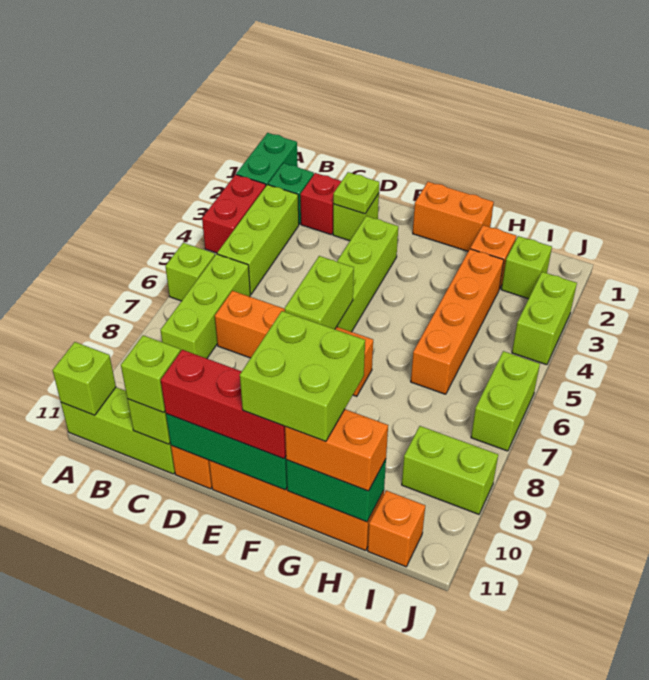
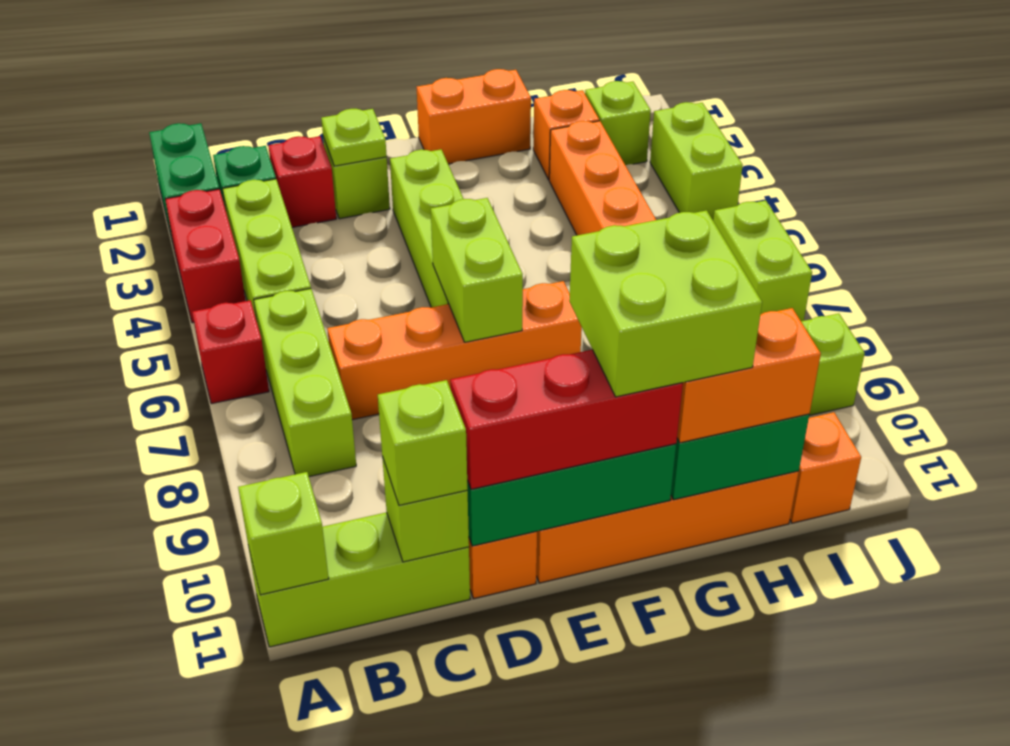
lime brick A6 level 1 -> red brick A6 level 1

